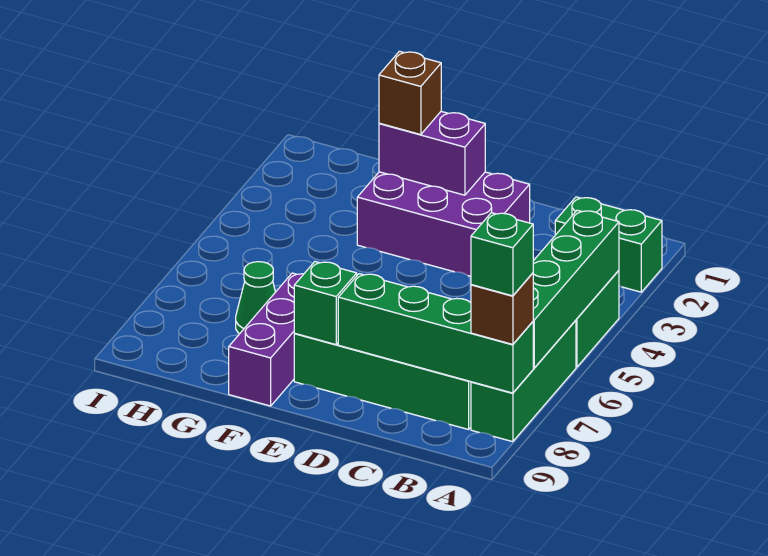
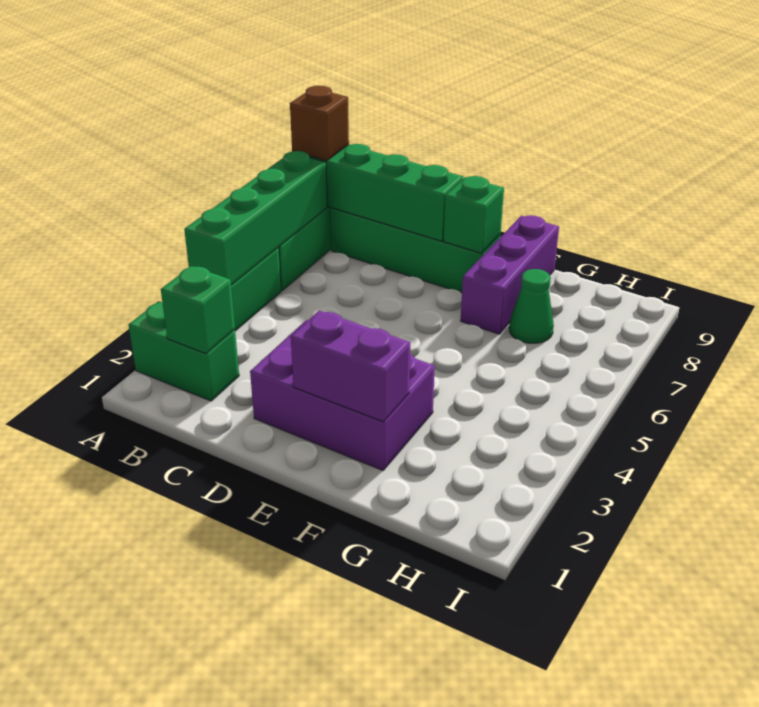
green brick A8 level 4 -> green brick B2 level 2
brown brick F2 level 3 -> none

